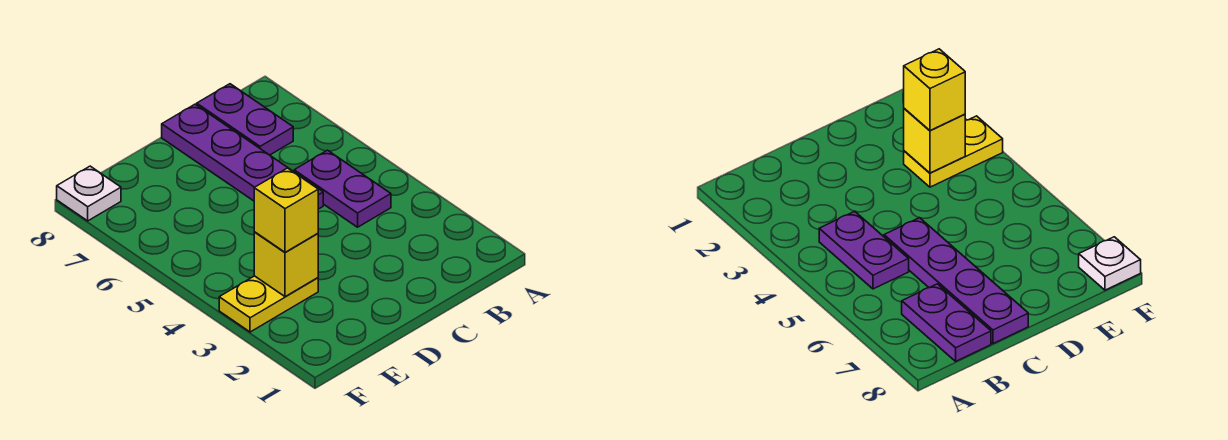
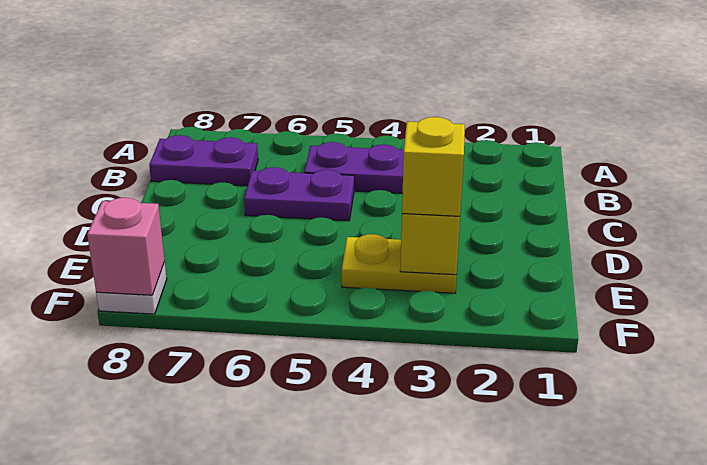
purple plate C5:C8 level 1 -> purple plate C5:C6 level 1
yellow plate E3:F3 level 1 -> yellow plate E3:E4 level 1
none -> pink brick F8 level 2

